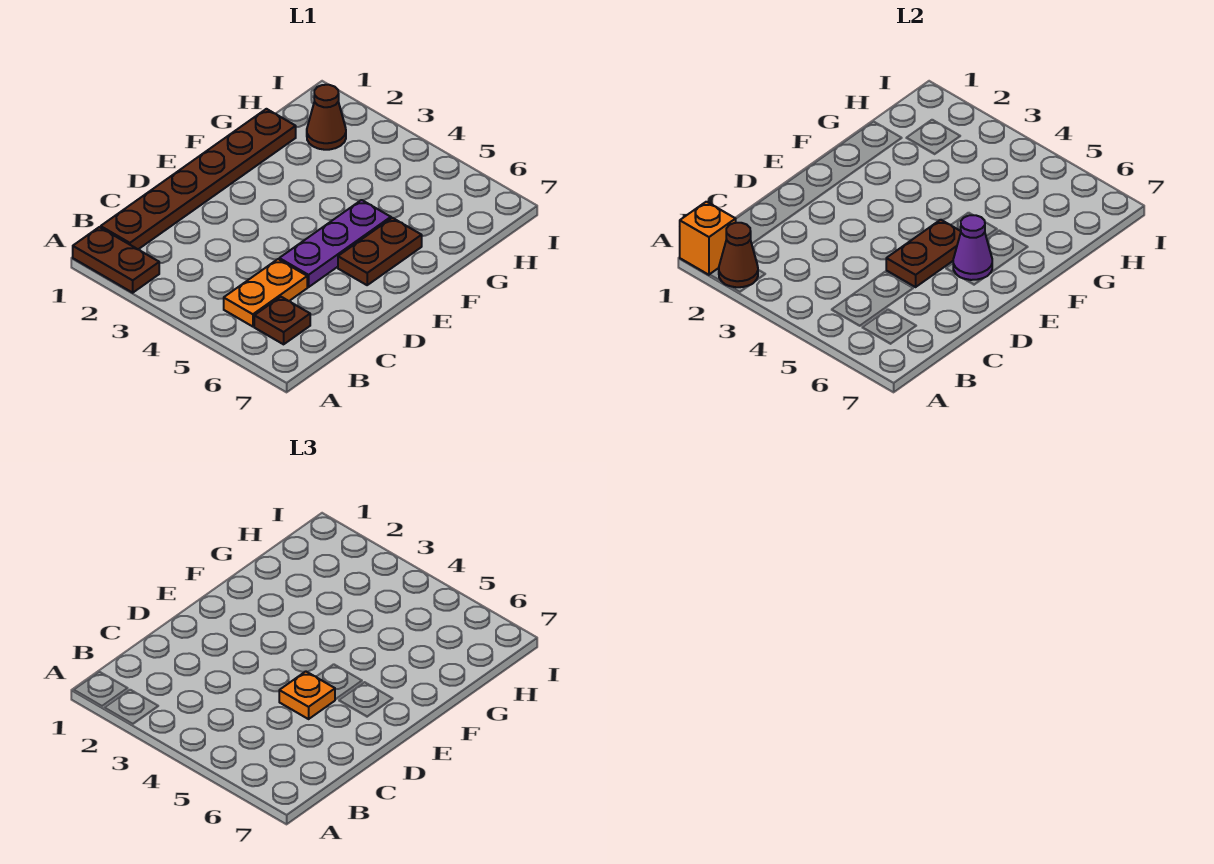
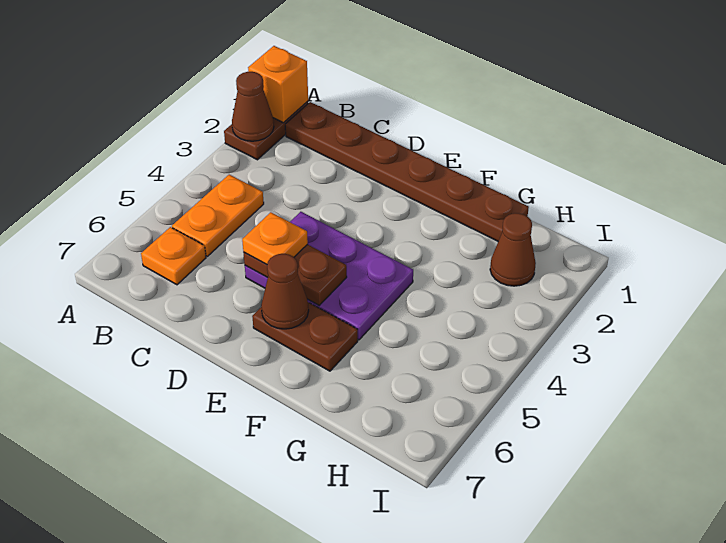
orange plate B5:C5 level 1 -> orange plate B4:B5 level 1
brown plate B6 level 1 -> orange plate B6 level 1
purple plate D5:F5 level 1 -> purple plate D4:F5 level 1
purple cone E6 level 2 -> brown cone E6 level 2

